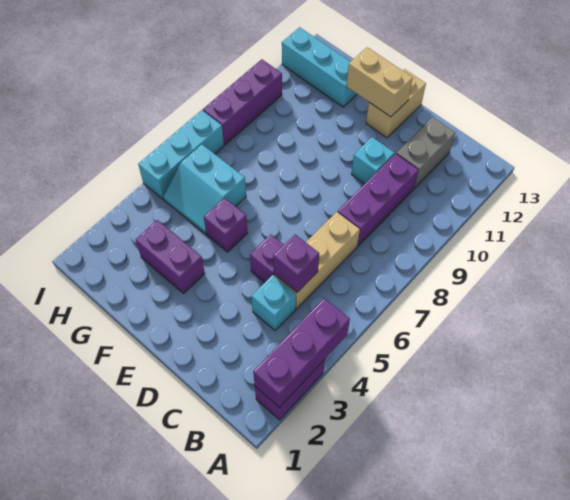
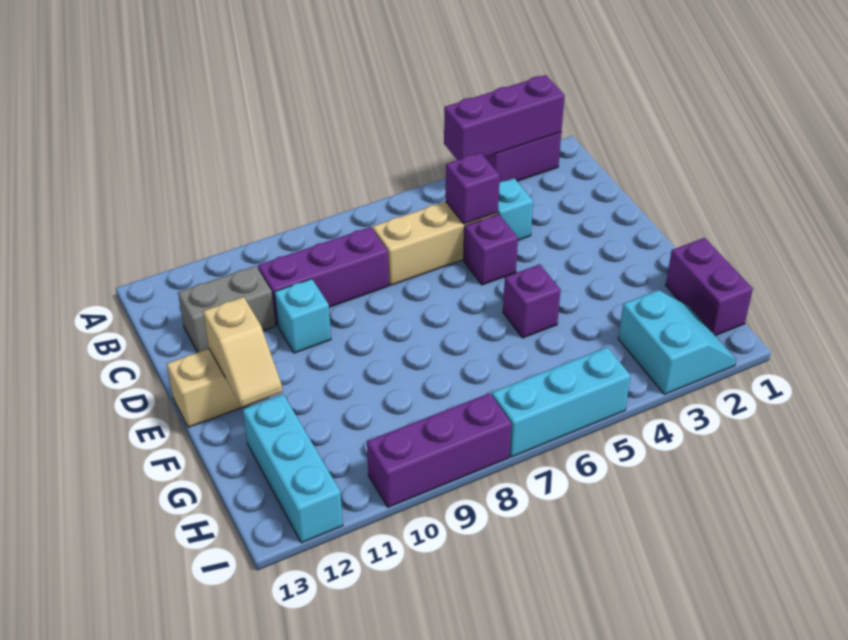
tan brick E12:F12 level 2 -> tan slope E12:F12 level 2 top E
purple brick F3:G3 level 1 -> purple brick G1:H1 level 1
cyan slope G5:H6 level 1 top 6 -> cyan slope H2:I3 level 1 top 3

